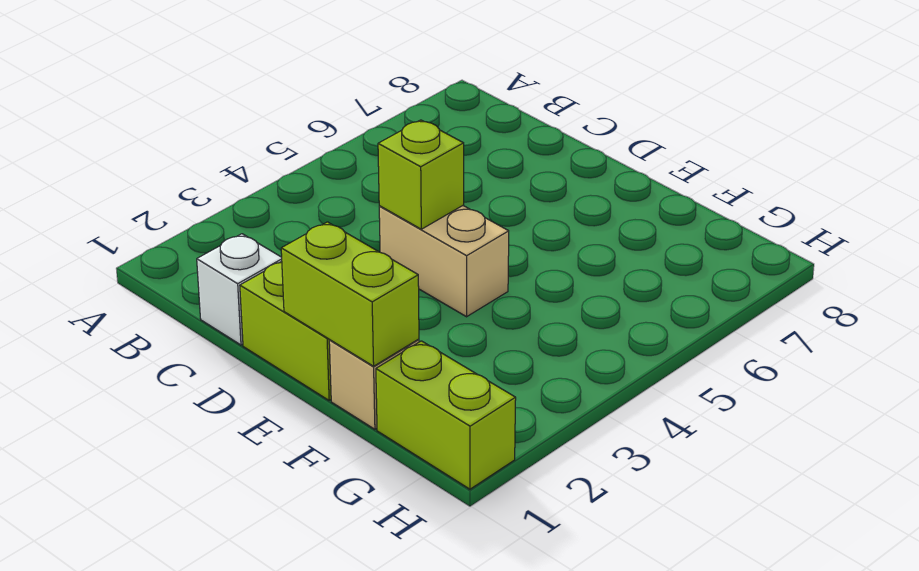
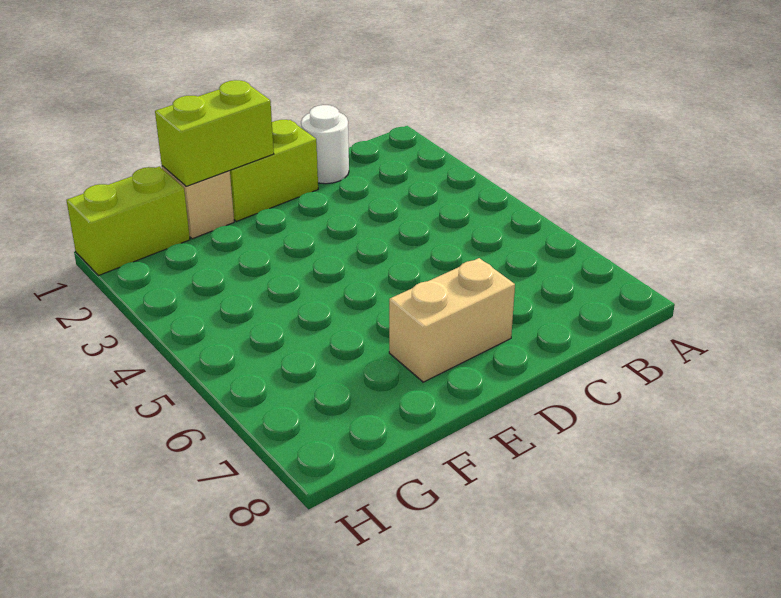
white brick C1 level 1 -> white round brick C1 level 1
tan brick D4:E4 level 1 -> tan brick D7:E7 level 1
lime brick D4 level 2 -> none

